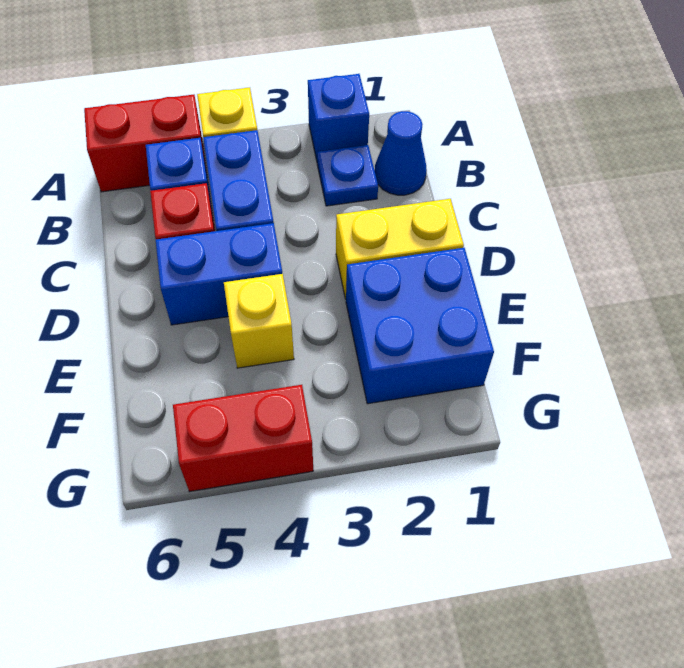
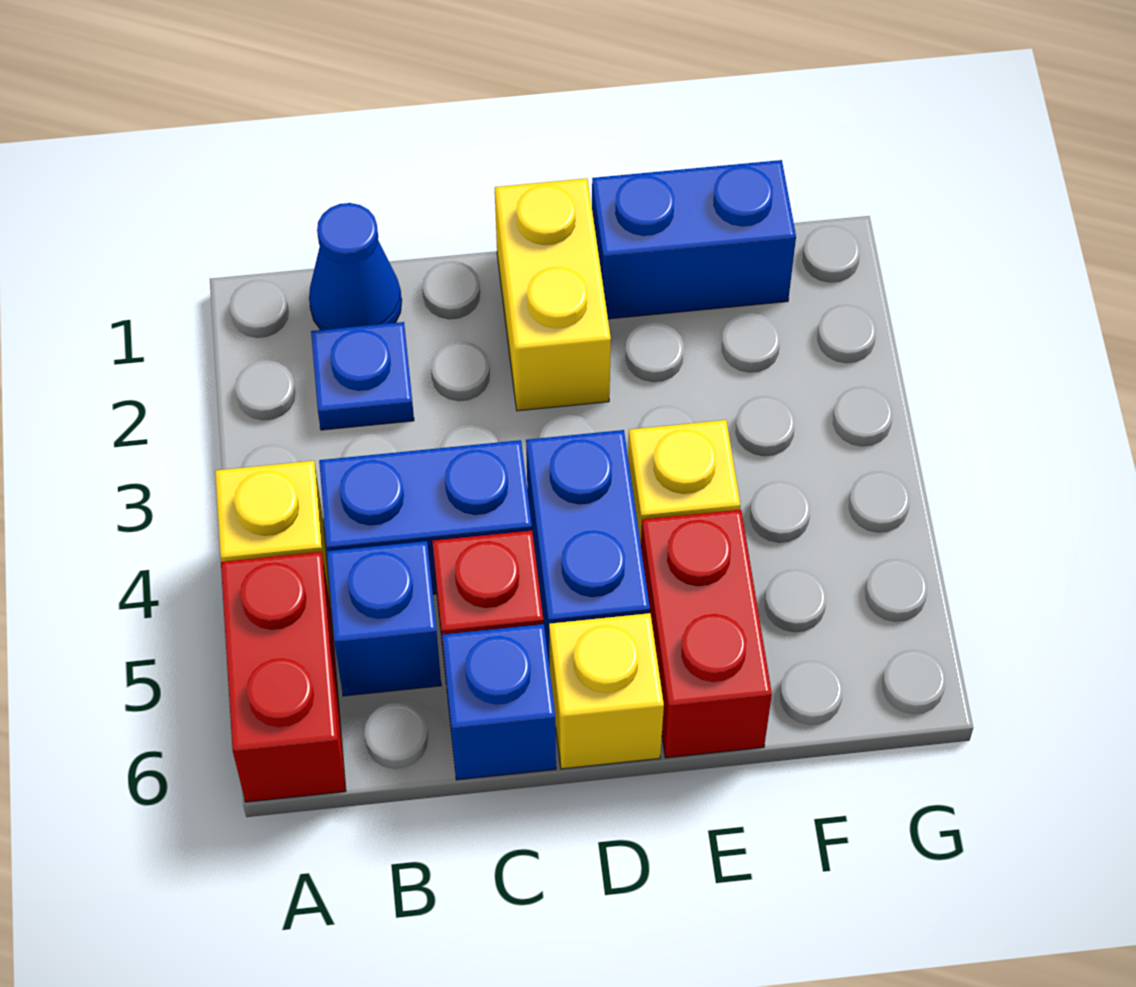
blue brick A2 level 1 -> blue brick C6 level 1
none -> yellow brick D6 level 1
blue brick E1:F2 level 1 -> blue brick E1:F1 level 1
red brick G4:G5 level 1 -> red brick E5:E6 level 1

